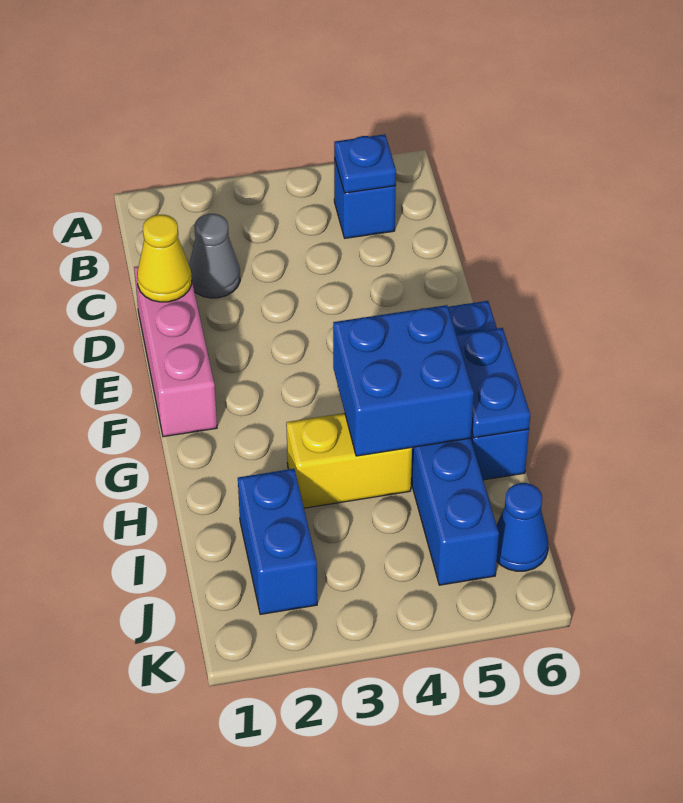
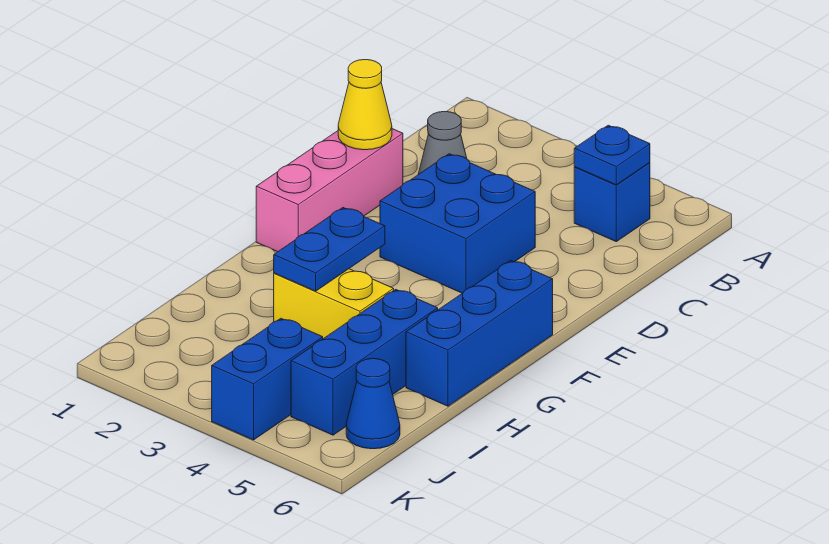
blue brick G4:H5 level 2 -> blue brick D3:E4 level 1
blue plate G6:H6 level 2 -> blue plate G3:H3 level 2
blue brick I2:J2 level 1 -> blue brick J4:K4 level 1

